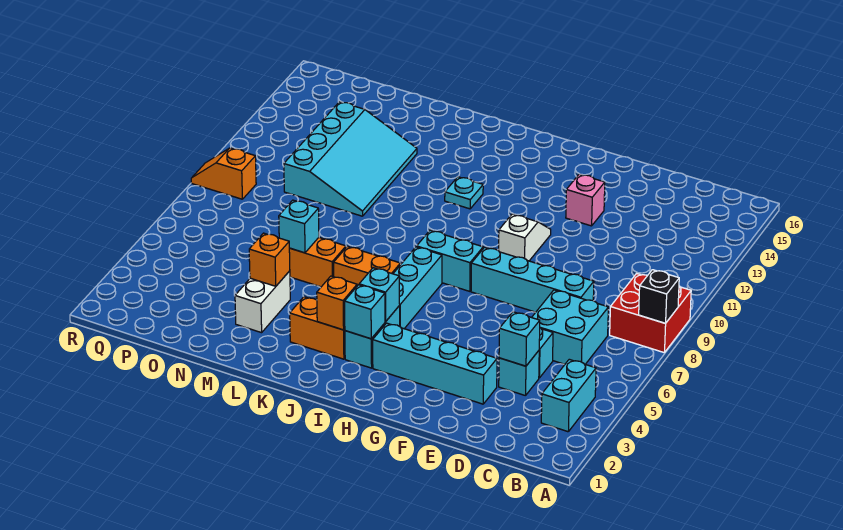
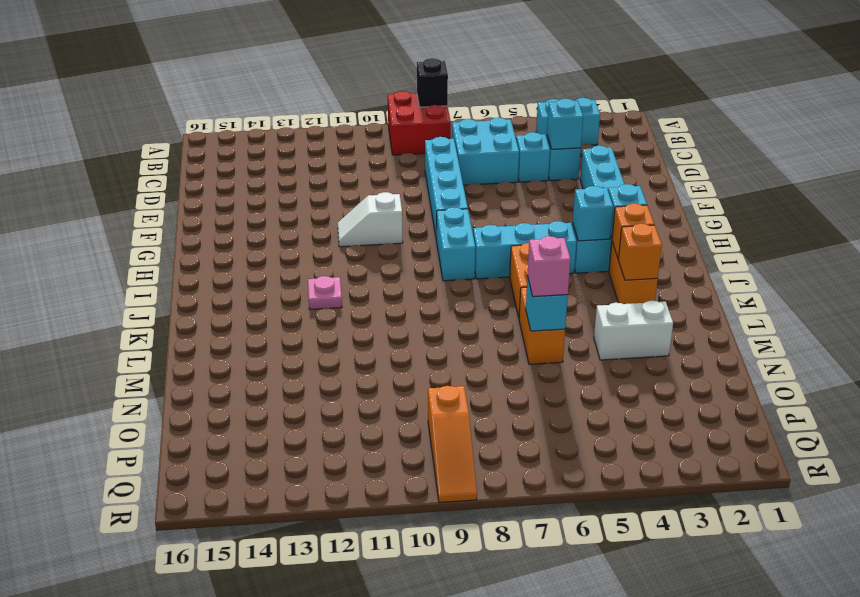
pink brick F13 level 1 -> pink brick M6 level 3
cyan plate J12 level 1 -> pink plate J12 level 1
orange brick M4 level 2 -> orange brick K3 level 2
cyan slope M10:O13 level 1 top O -> none
orange slope Q9:R9 level 1 top Q -> orange slope P9:R9 level 1 top P

